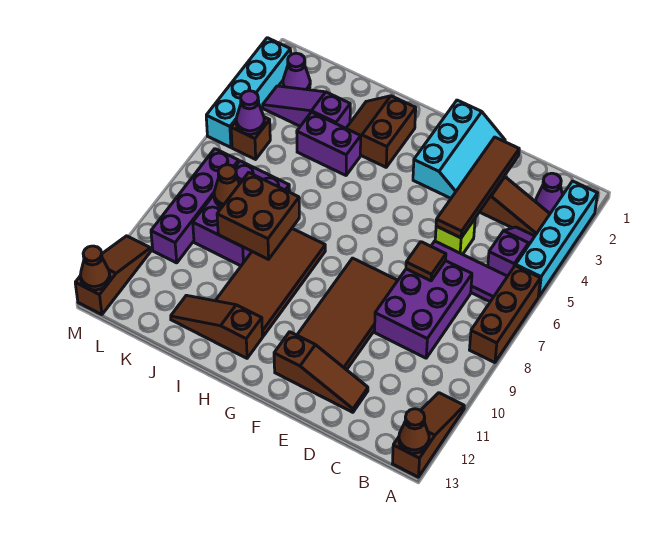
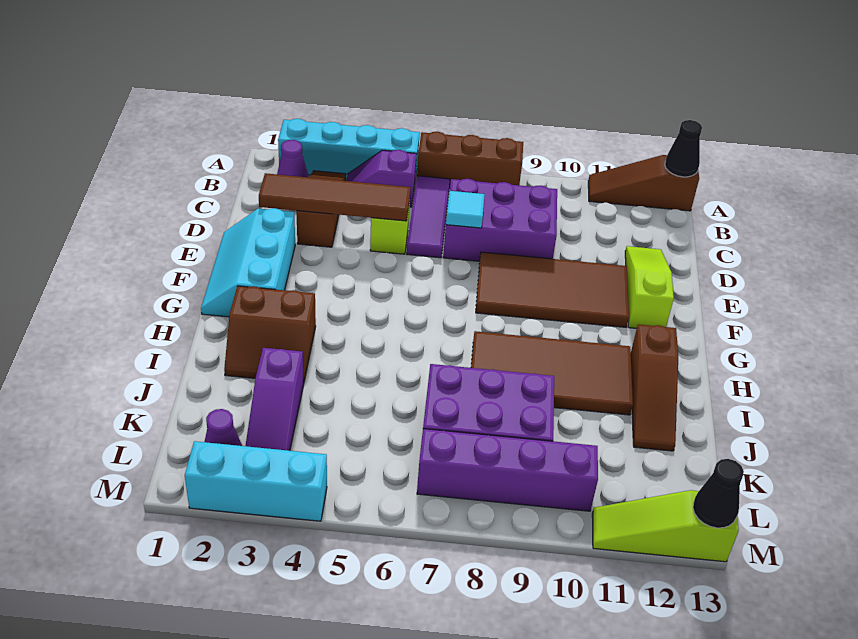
brown cone A13 level 2 -> black cone A13 level 2
brown tile D7 level 2 -> cyan tile D7 level 2
brown slope D12:F12 level 1 top F -> lime slope D12:F12 level 1 top F
cyan slope E1:F3 level 1 top F -> cyan slope E1:G2 level 1 top 2
purple brick I4:J4 level 1 -> none
brown brick I8:J9 level 2 -> none
brown cone K8 level 2 -> none
brown brick L5 level 1 -> none
purple cone L5 level 2 -> none
cyan brick M2:M5 level 1 -> cyan brick M2:M4 level 1
brown slope M11:M13 level 1 top 13 -> lime slope M11:M13 level 1 top 13
brown cone M13 level 2 -> black cone M13 level 2

